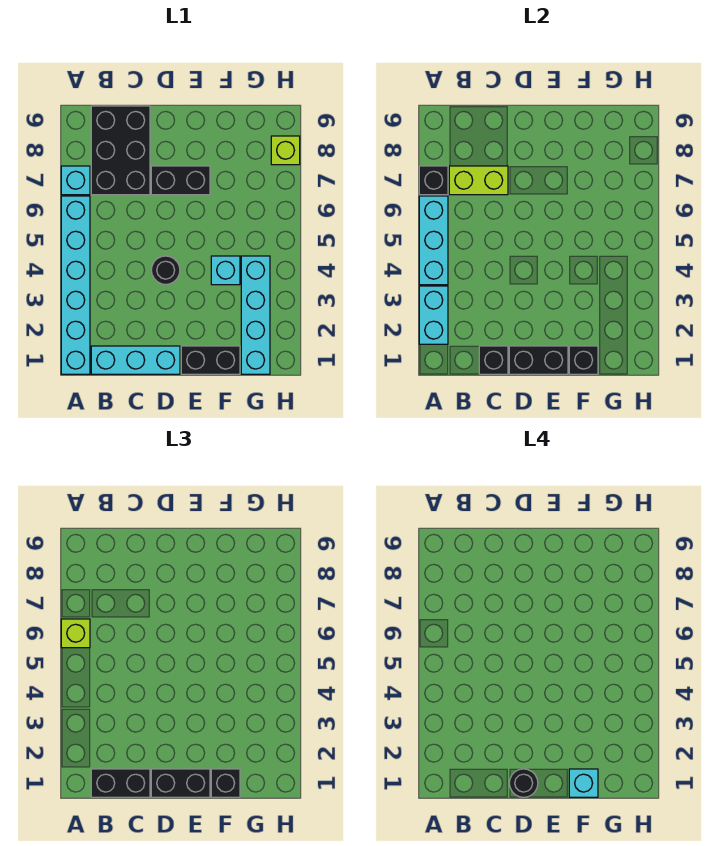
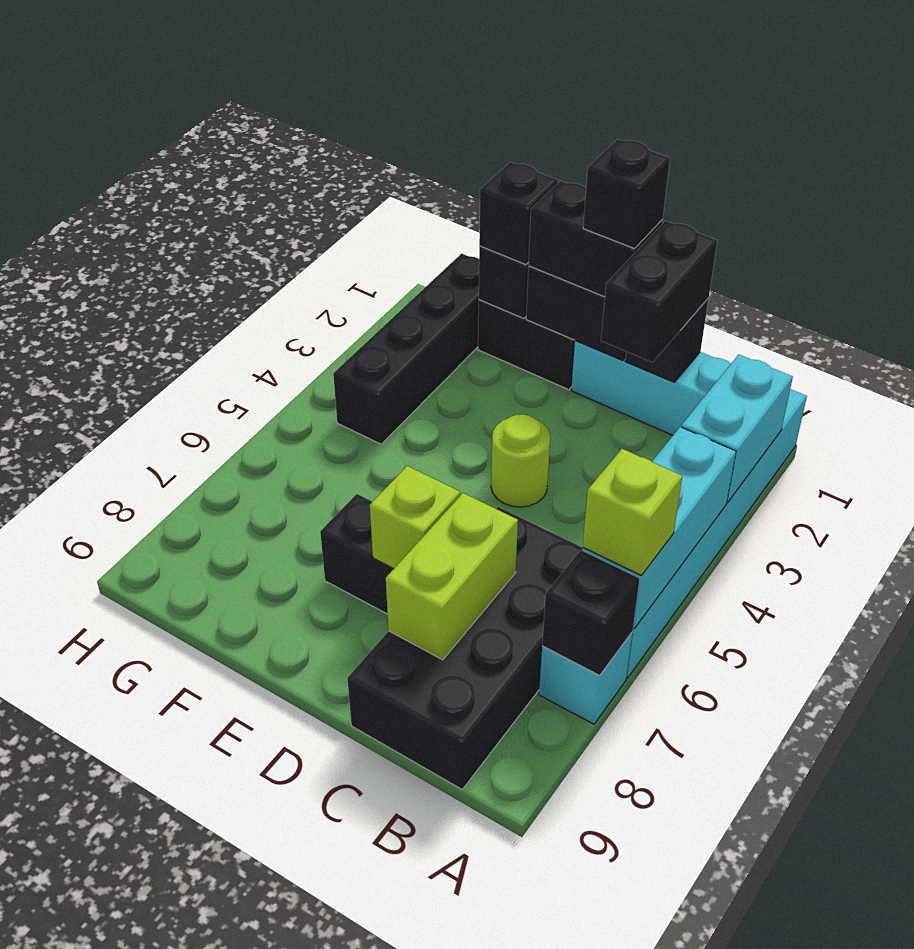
black brick B1:C1 level 3 -> black brick C1:C2 level 3
black brick B7:C9 level 1 -> black brick B6:C9 level 1
lime brick B7:C7 level 2 -> lime brick C7:C8 level 2
black round brick D1 level 4 -> black brick D1 level 4
black round brick D4 level 1 -> lime round brick D4 level 1
cyan brick F1 level 4 -> none
cyan brick F4 level 1 -> none
cyan brick G1:G4 level 1 -> black brick G1:G4 level 1
lime brick H8 level 1 -> lime brick D7 level 2

